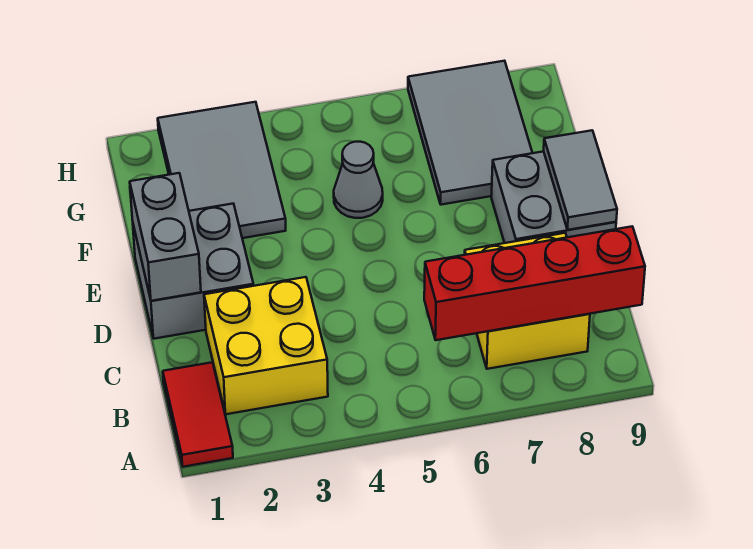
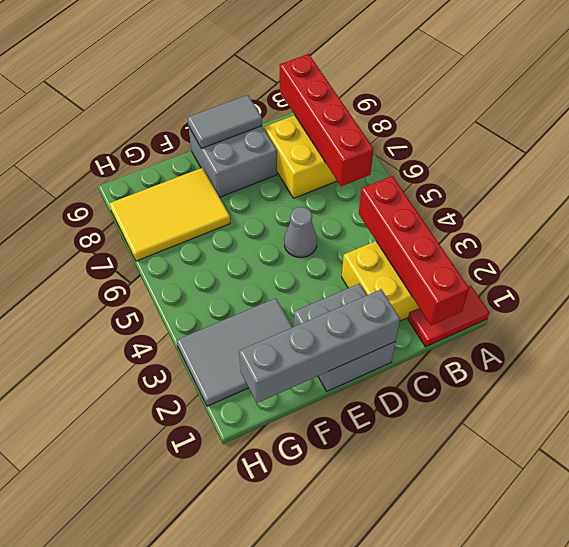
none -> red brick B1:B4 level 2
grey brick D1:E1 level 2 -> grey brick D1:G1 level 2
grey cone F5 level 1 -> grey cone D5 level 1
grey tile F7:H8 level 1 -> yellow tile F7:H8 level 1

